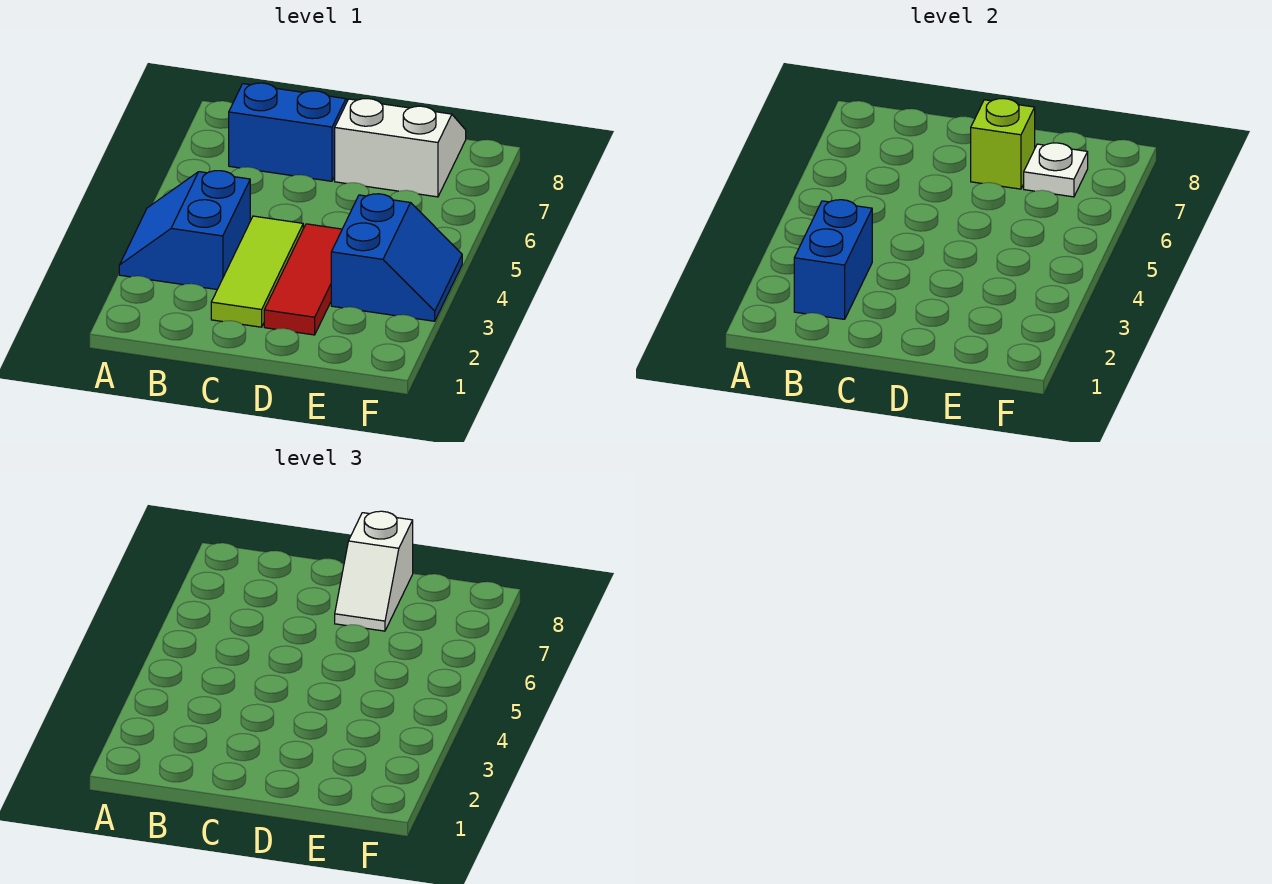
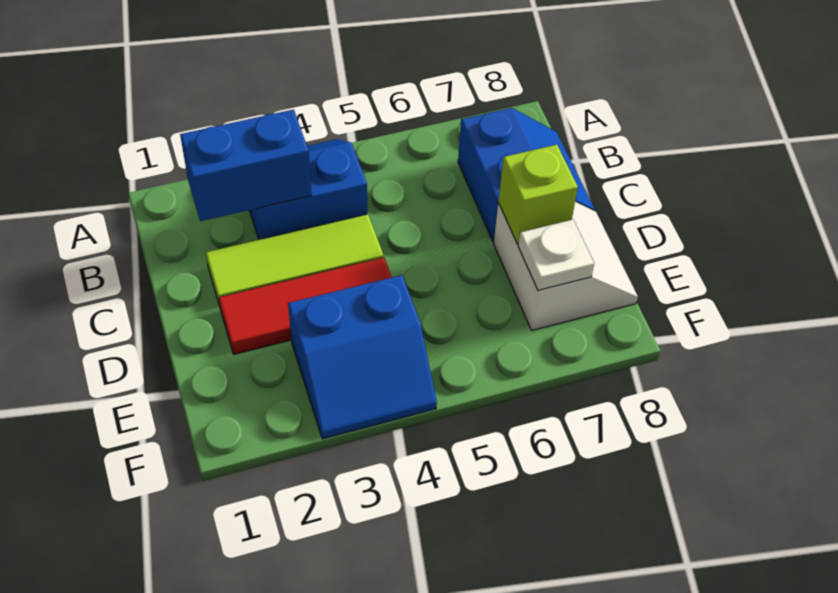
white slope D7:D8 level 3 top 8 -> none

